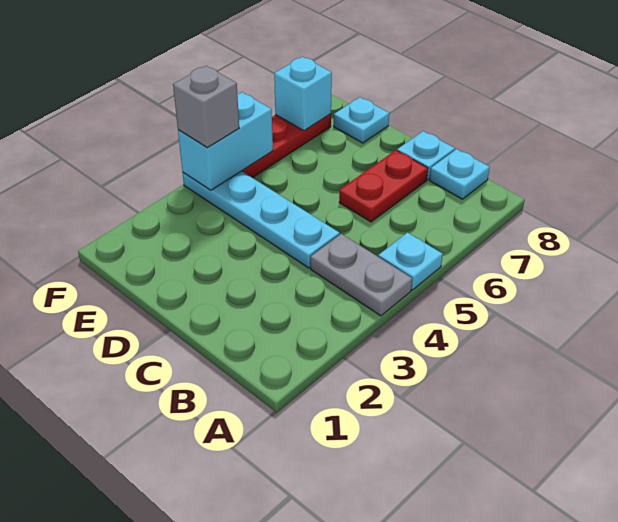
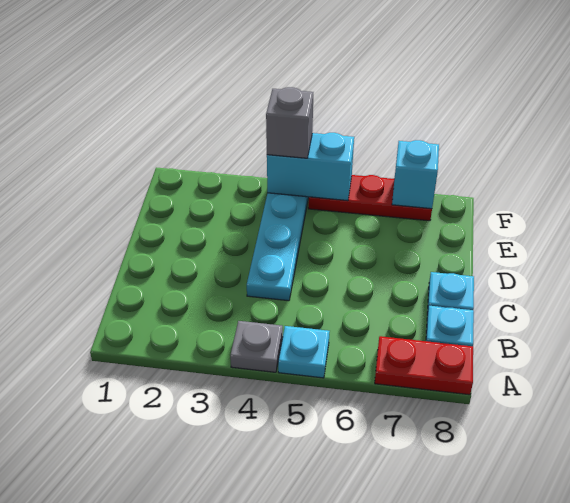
grey plate A4:B4 level 1 -> grey plate A4 level 1
red plate C6:C7 level 1 -> red plate A7:A8 level 1
cyan plate E8 level 1 -> none

